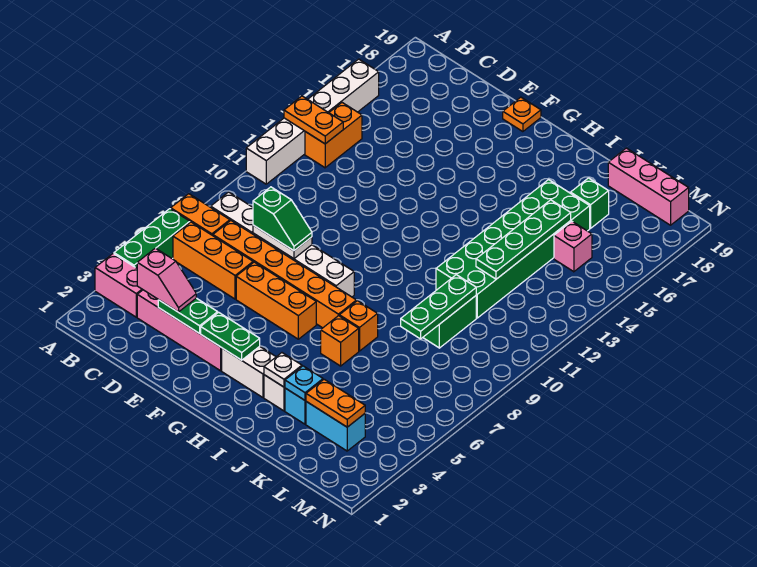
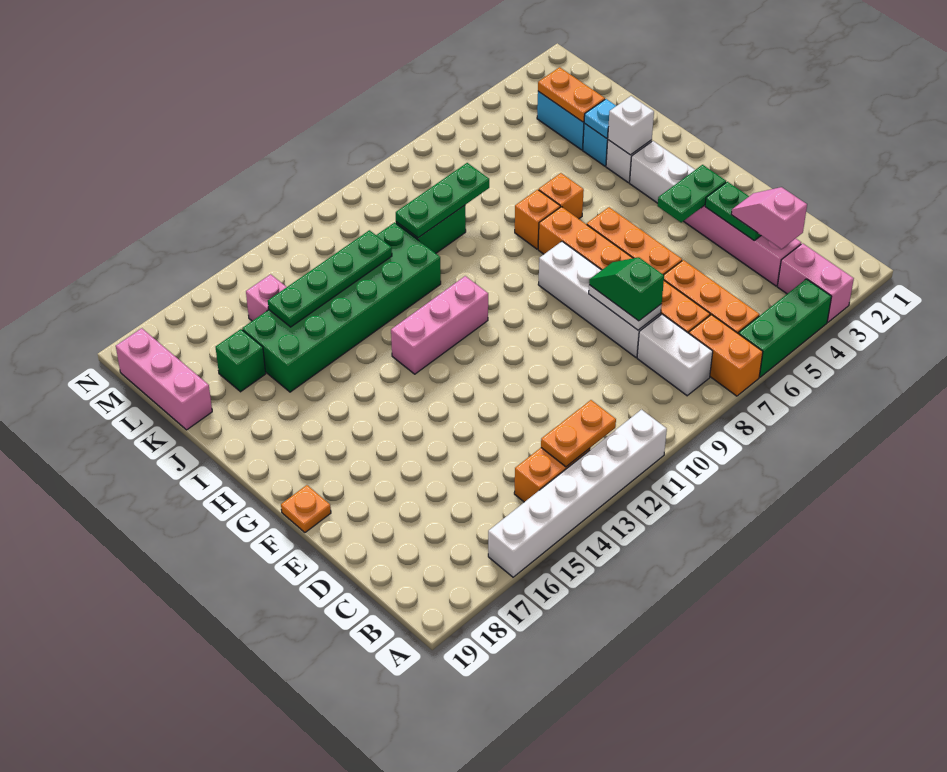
orange plate A13:B13 level 2 -> orange plate B12:B13 level 2
green plate F3:G3 level 2 -> green plate F3:F4 level 2
none -> pink brick H11:H13 level 1
white plate I3 level 2 -> white brick I3 level 2

